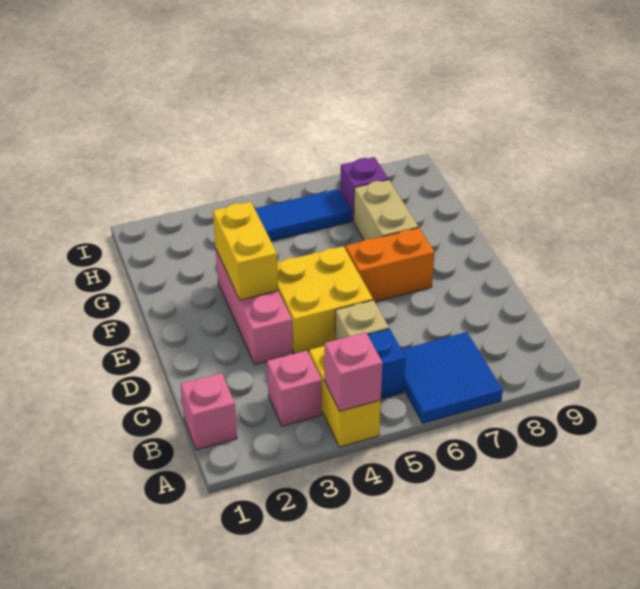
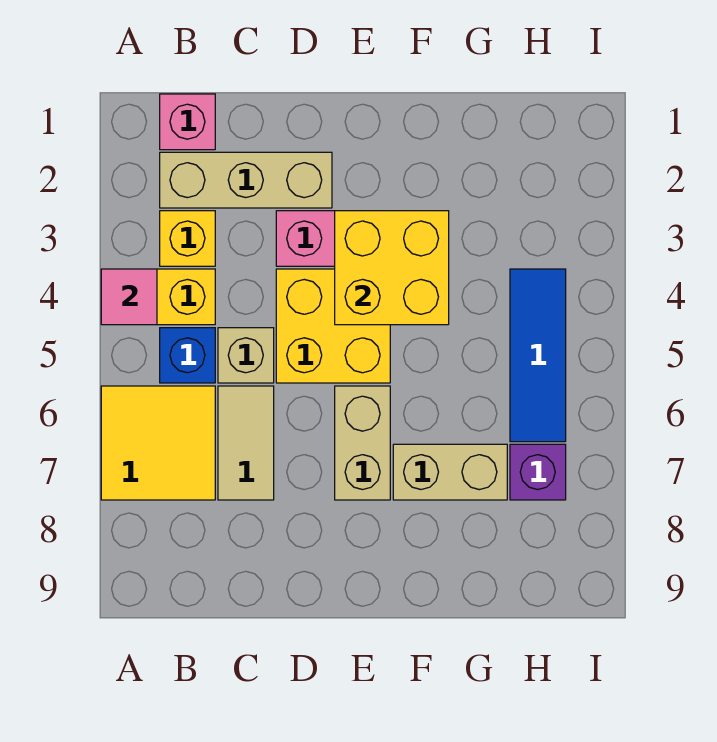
pink brick A4 level 2 -> pink tile A4 level 2
blue tile A6:B7 level 1 -> yellow tile A6:B7 level 1
none -> tan brick B2:D2 level 1
pink brick B3 level 1 -> yellow brick B3 level 1
none -> tan tile C6:C7 level 1
yellow brick E3:F3 level 2 -> yellow brick E3:F4 level 2
orange brick E6:E7 level 1 -> tan brick E6:E7 level 1

